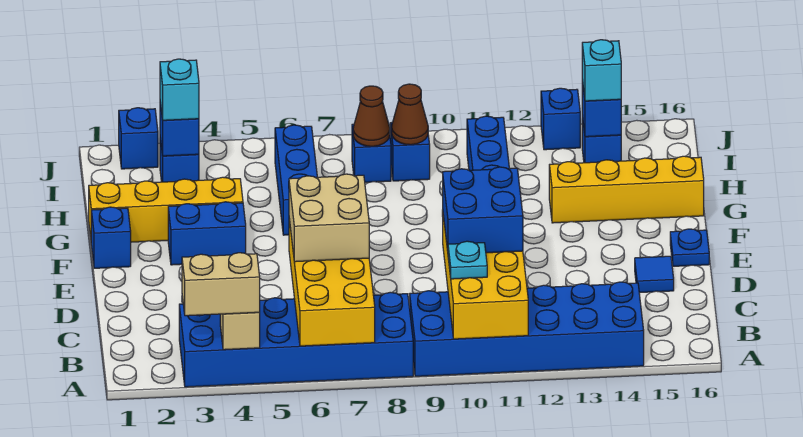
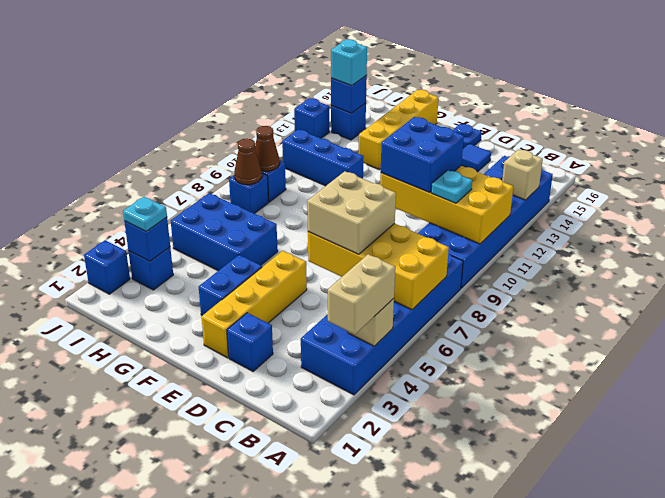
none -> tan brick A13 level 2
blue brick F1 level 1 -> blue brick D2 level 1
yellow brick G1:G4 level 1 -> yellow brick E2:E5 level 1
blue brick G6:I6 level 1 -> blue brick G5:I6 level 1
cyan brick I3 level 3 -> cyan plate I3 level 3

